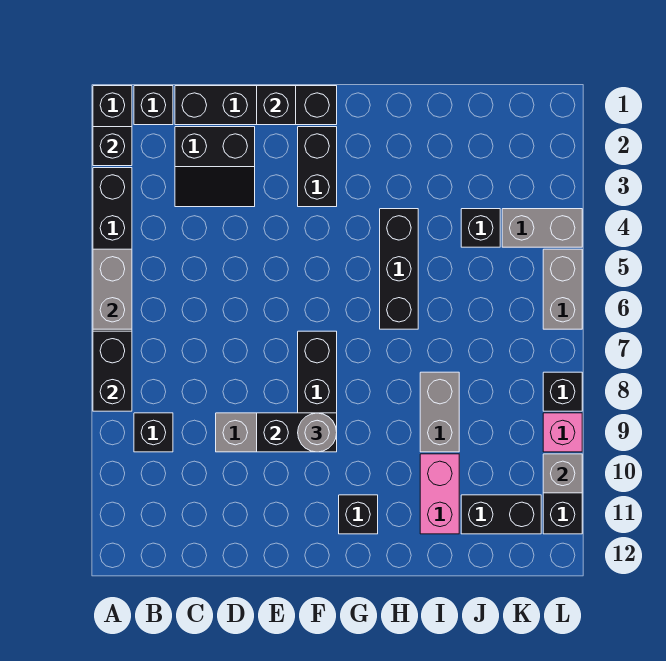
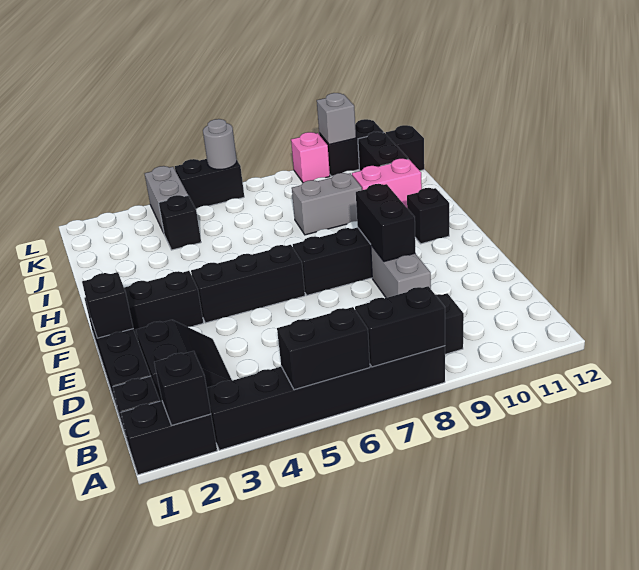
grey brick A5:A6 level 2 -> black brick A5:A6 level 2
grey round brick F9 level 3 -> grey round brick L6 level 2
black brick H4:H6 level 1 -> black brick F4:F6 level 1
grey brick L5:L6 level 1 -> black brick L5:L6 level 1
black brick L8 level 1 -> black brick K12 level 1

